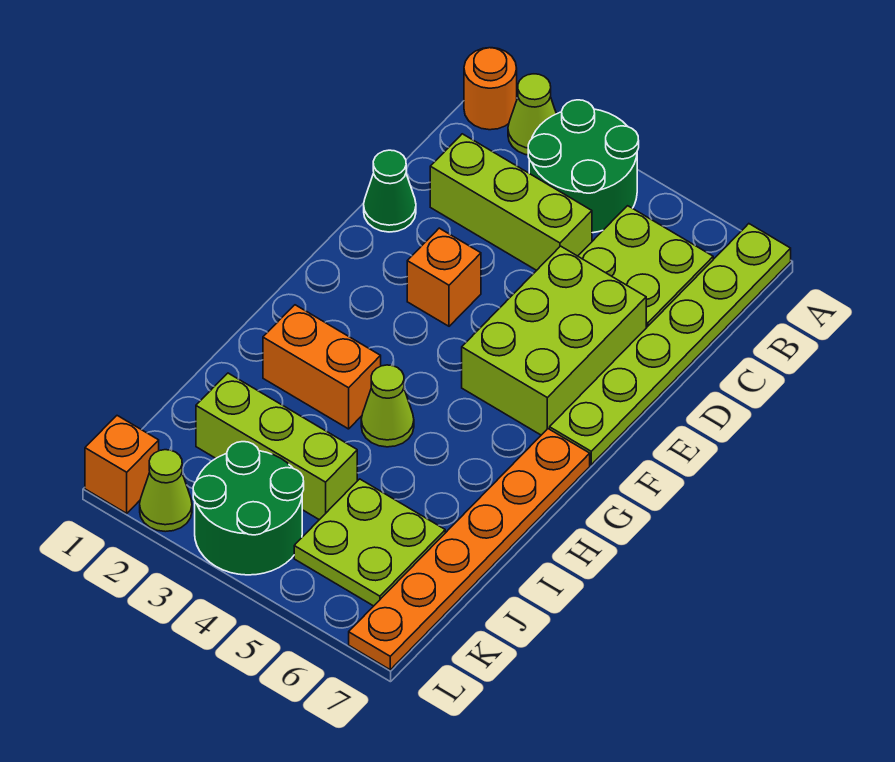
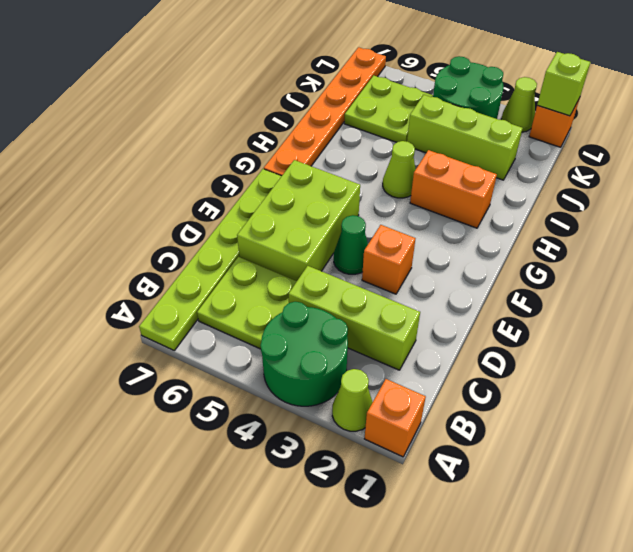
orange round brick A1 level 1 -> orange brick A1 level 1
green cone D1 level 1 -> green cone E4 level 1
none -> lime brick L1 level 2

